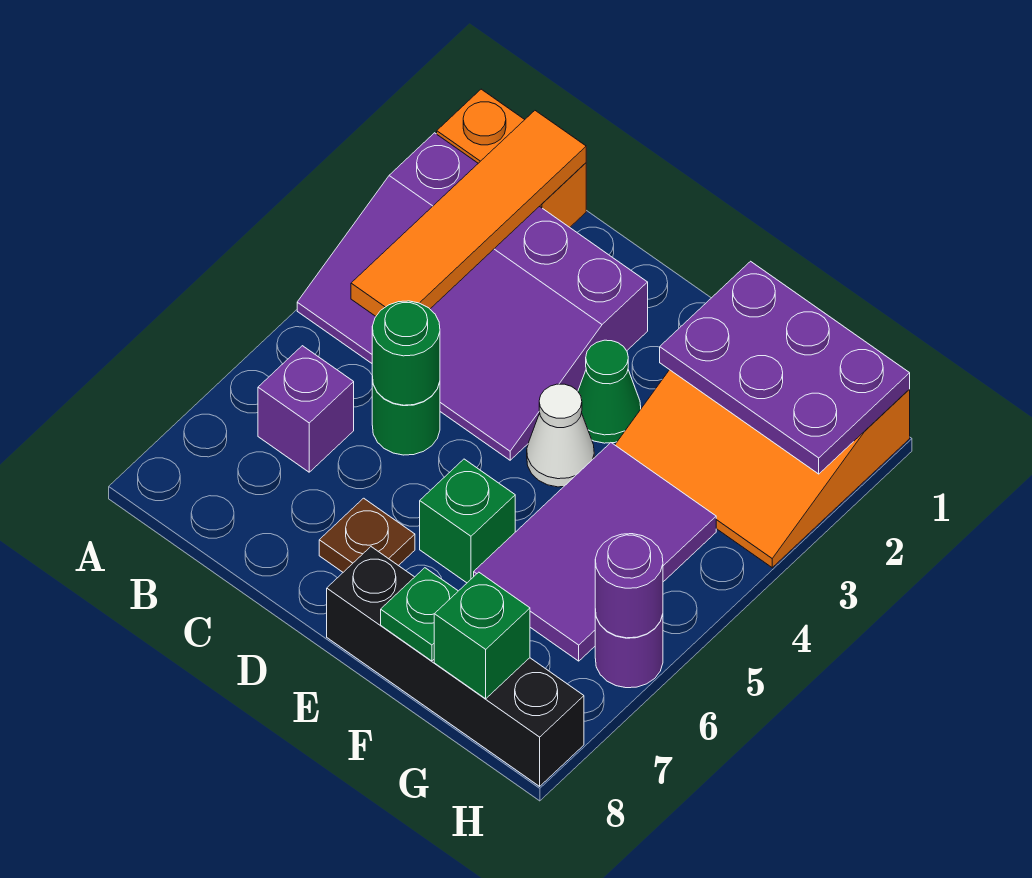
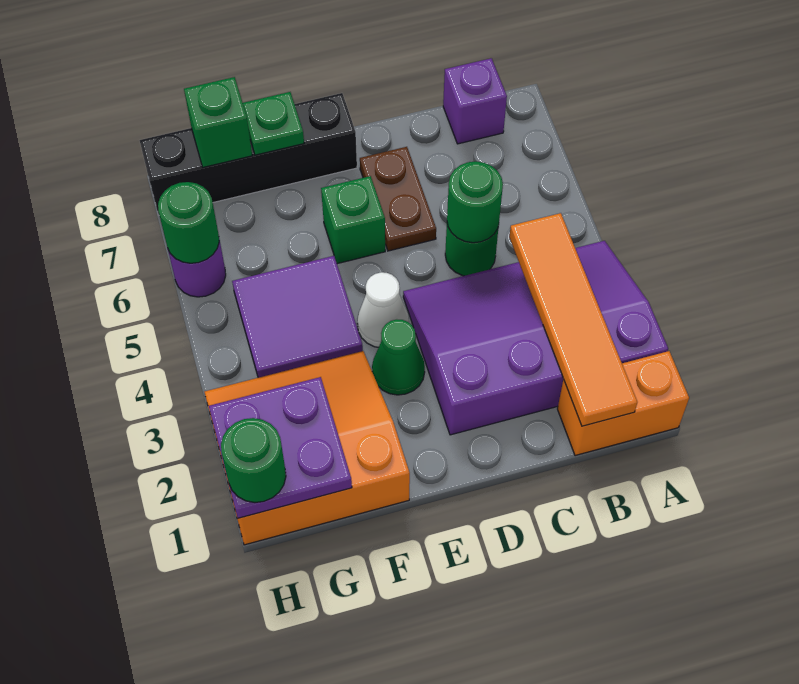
purple brick B6 level 1 -> purple brick B8 level 1
brown plate D7 level 1 -> brown plate D6:D7 level 1
purple plate F1:H2 level 2 -> purple plate G1:H2 level 2
purple tile F4:G6 level 1 -> purple tile F4:G5 level 1
none -> green round brick H1 level 3
purple round brick H6 level 2 -> green round brick H6 level 2

